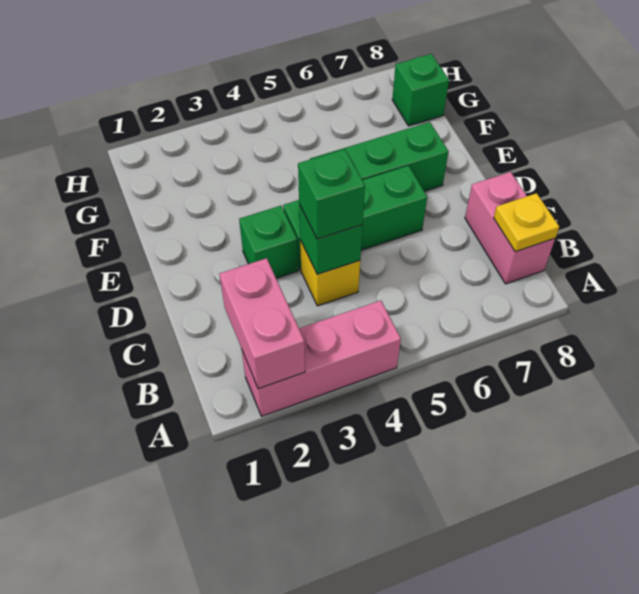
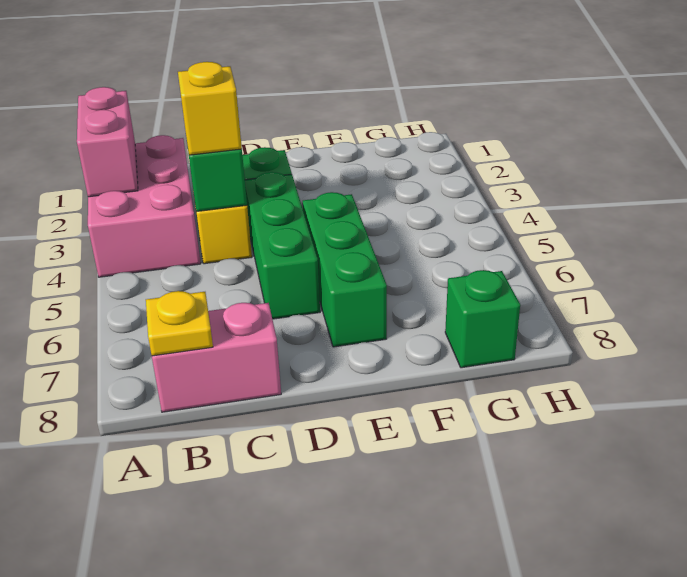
pink brick A2:A4 level 1 -> pink brick A2:B4 level 1
pink brick A2:B2 level 2 -> pink brick A2:A3 level 2
green brick C4 level 3 -> yellow brick C4 level 3

